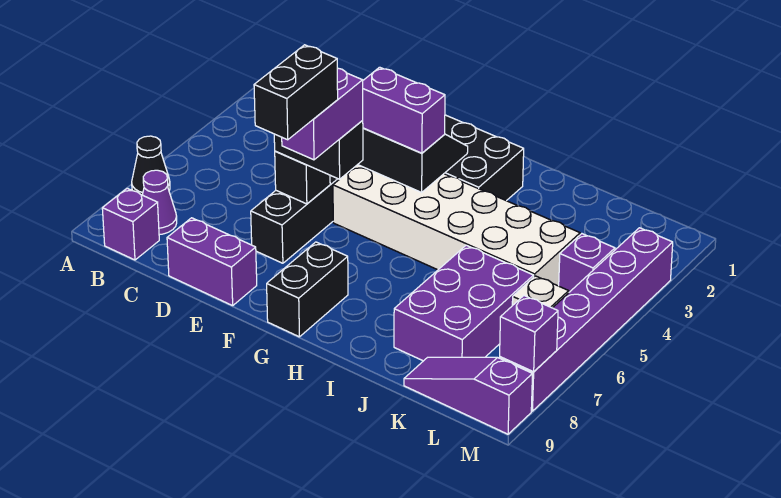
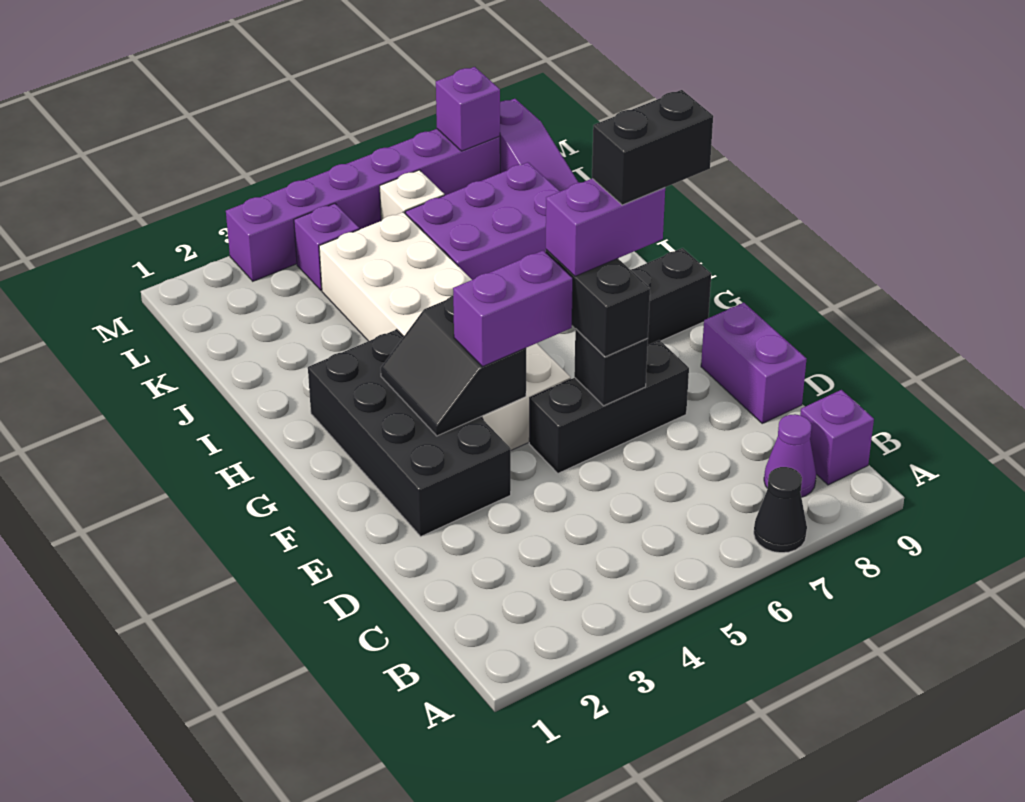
purple brick F4:G4 level 3 -> purple brick F4:F5 level 3

